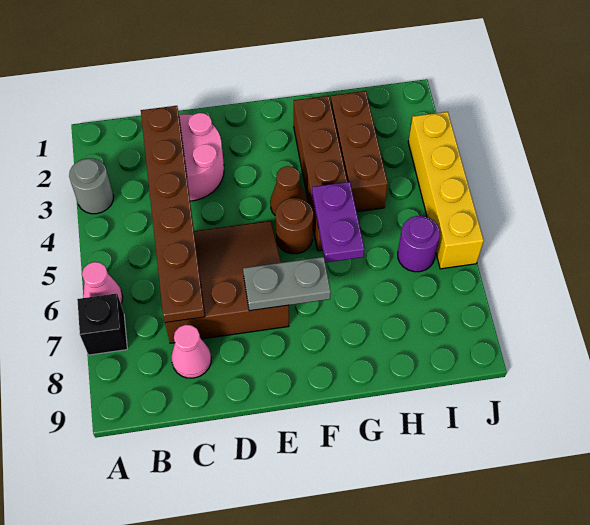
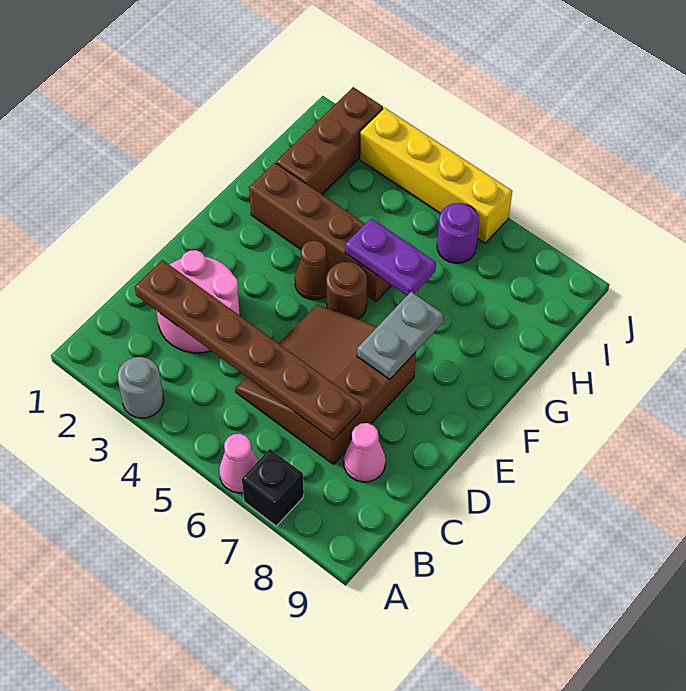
brown brick H2:H4 level 1 -> brown brick H2:J2 level 1

